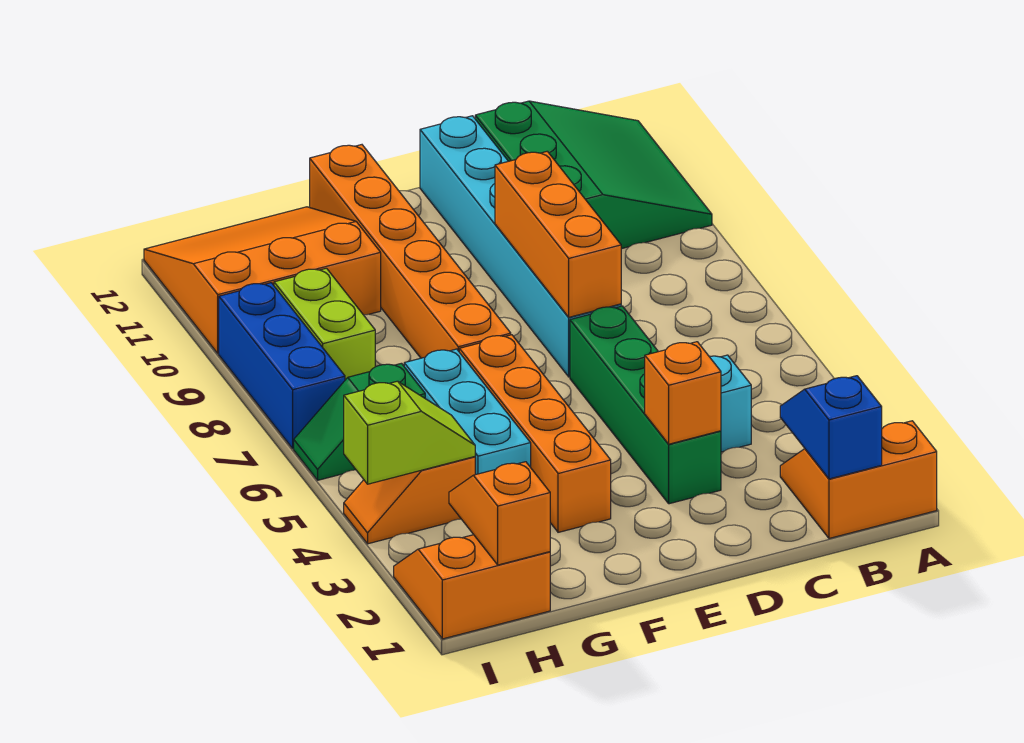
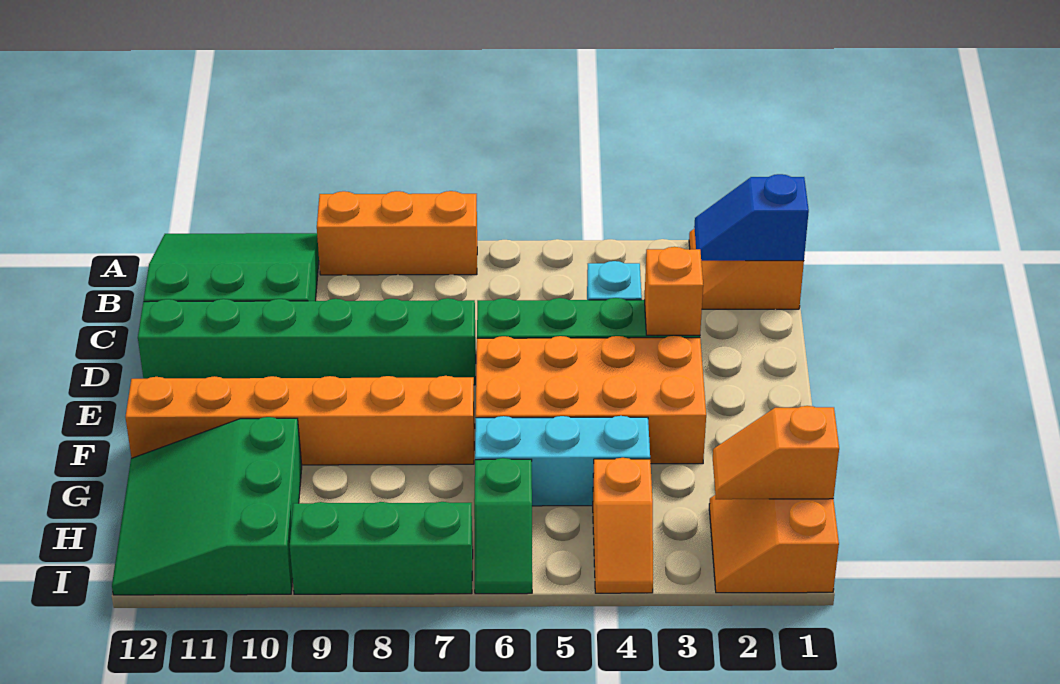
cyan brick D7:D12 level 1 -> green brick D7:D12 level 1
orange brick D7:D9 level 2 -> orange brick A7:A9 level 1
orange brick F3:F6 level 1 -> orange brick E3:F6 level 1
orange slope G10:I12 level 1 top 10 -> green slope G10:I12 level 1 top 10
lime slope H4:I4 level 2 top I -> none
lime brick H8:H9 level 1 -> none
blue brick I7:I9 level 1 -> green brick I7:I9 level 1

